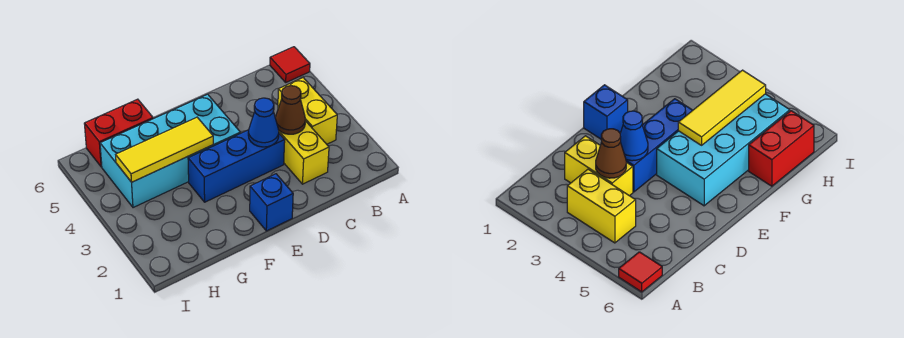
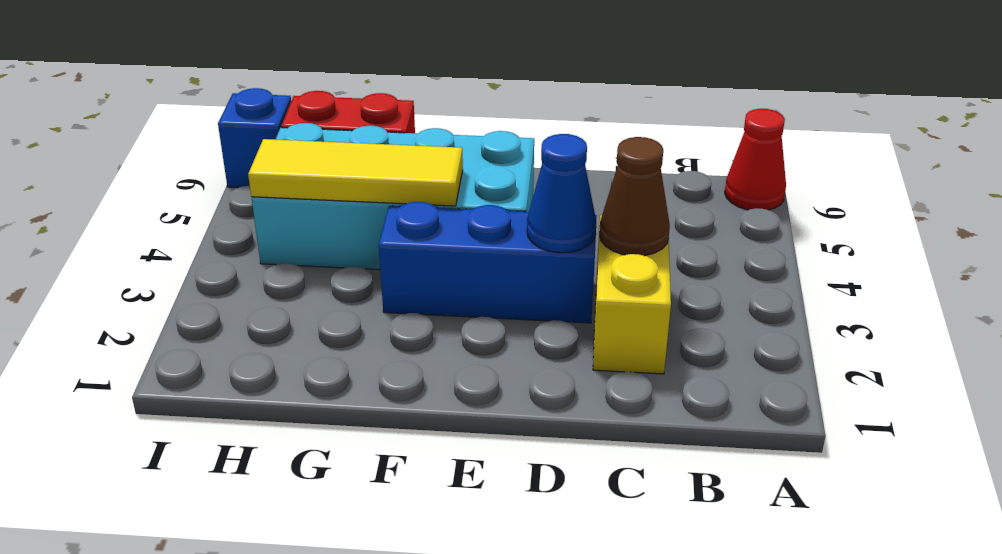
red tile A6 level 1 -> red cone A6 level 1
yellow brick B3:B4 level 1 -> none
blue brick E1 level 1 -> blue brick I6 level 1

